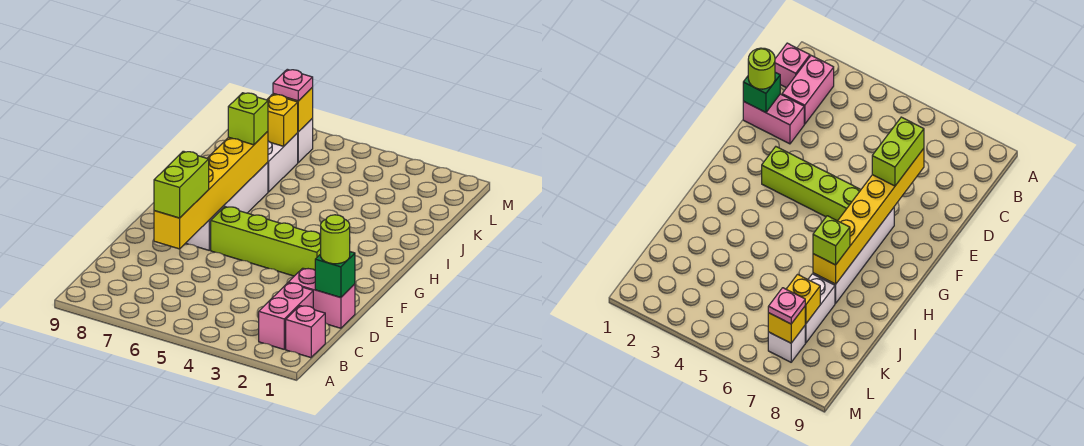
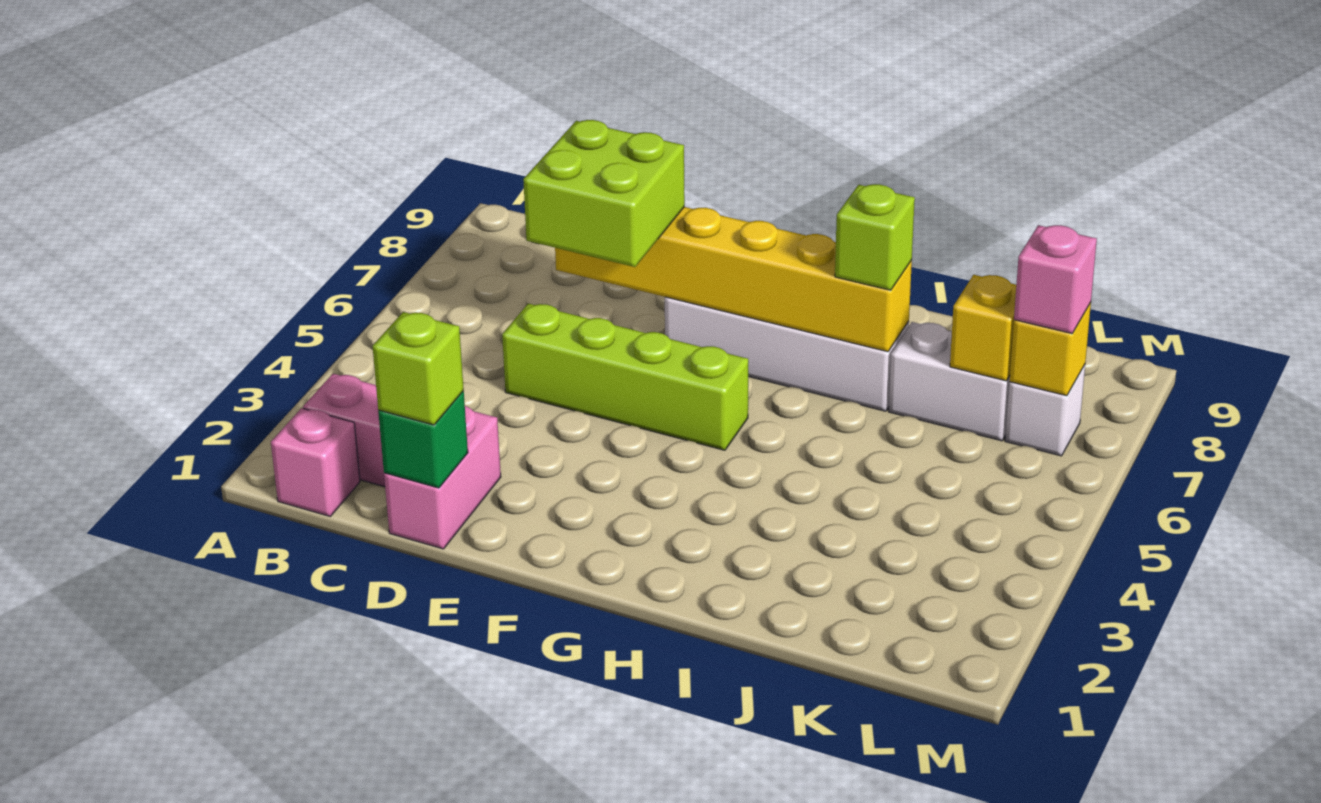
lime round brick D1 level 3 -> lime brick D1 level 3
lime brick D7:E7 level 3 -> lime brick D6:E7 level 3
lime brick F3:F6 level 1 -> lime brick D5:G5 level 1
pink plate L7 level 3 -> pink brick L7 level 3

